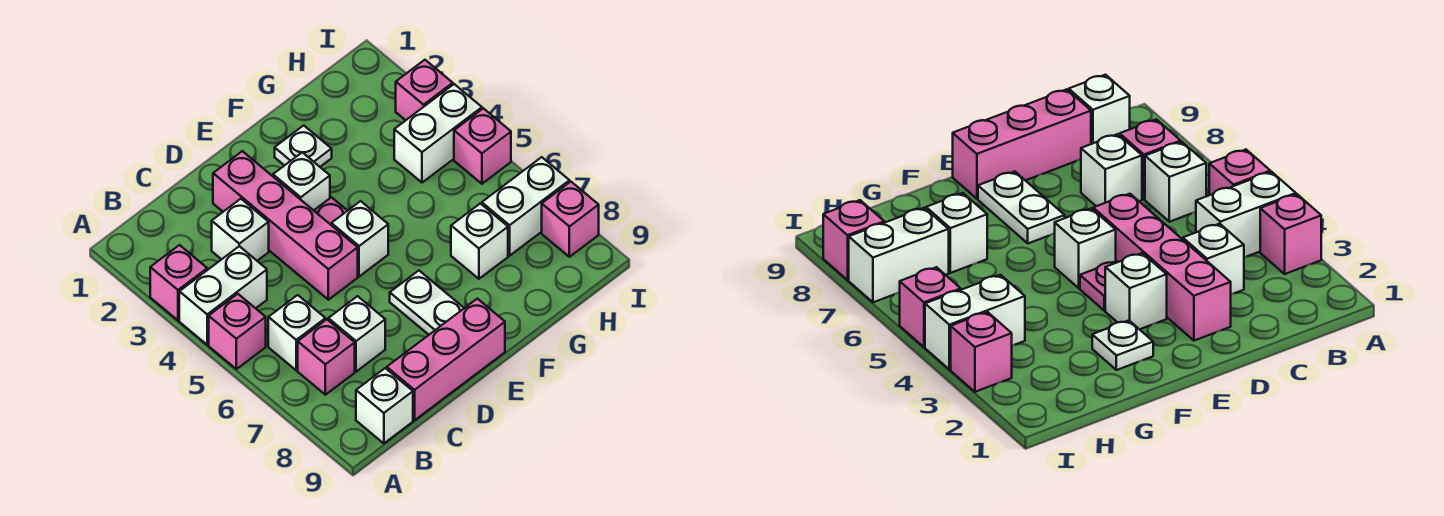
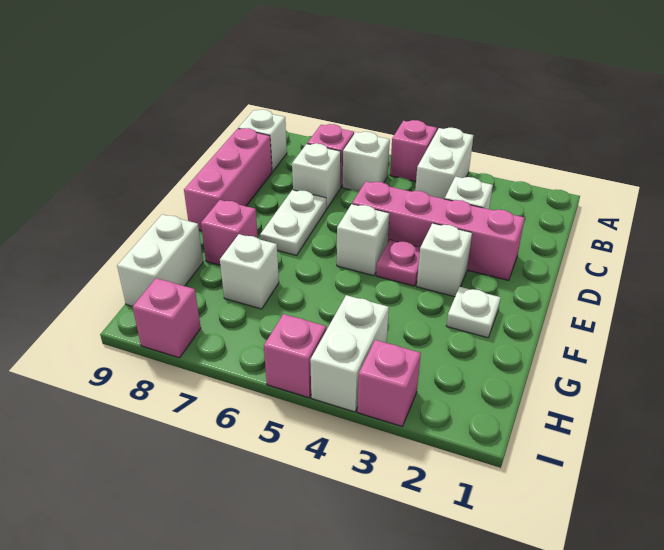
pink brick A3 level 1 -> pink brick F8 level 1
white plate E7:E8 level 1 -> white plate D7:E7 level 1
white brick H7:I7 level 1 -> white brick G9:H9 level 1

